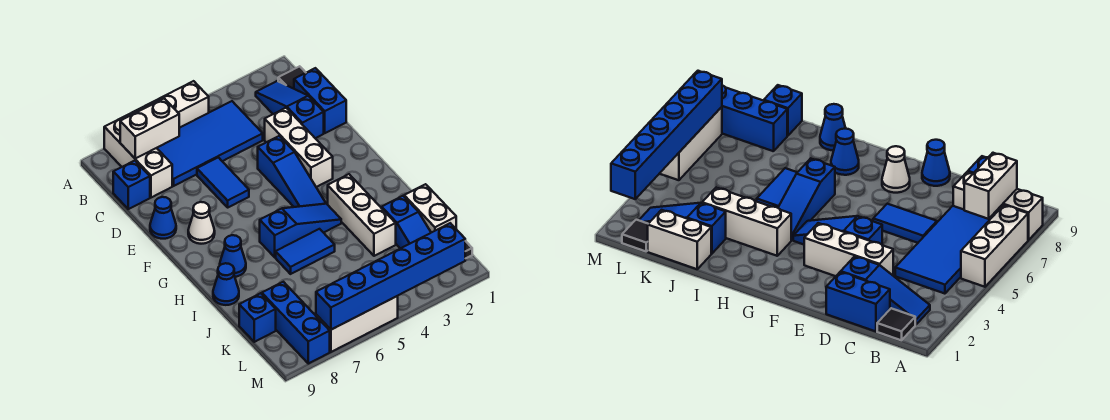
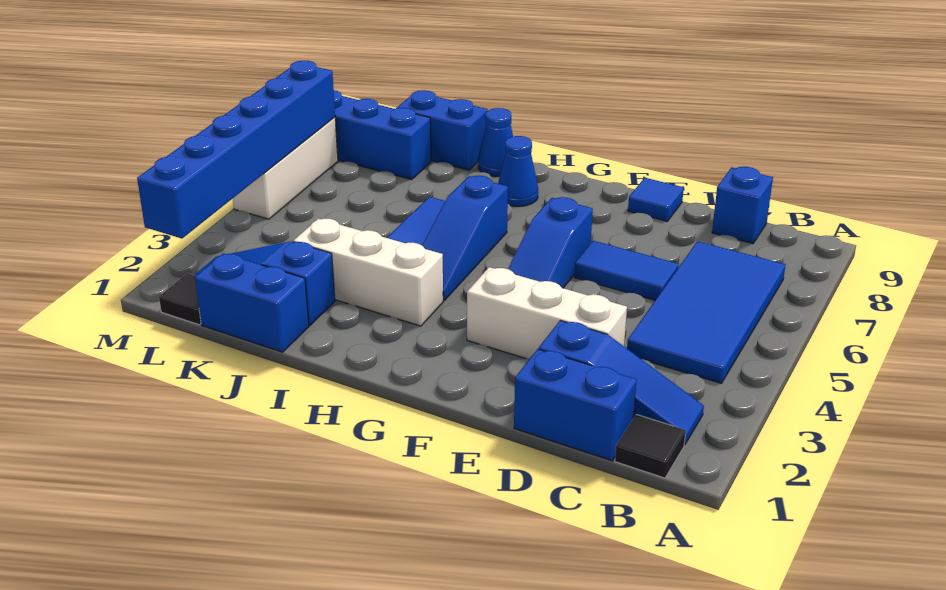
white brick A5:A7 level 1 -> none
white brick A8:C8 level 1 -> none
white brick B7:B8 level 2 -> none
blue slope E4:G4 level 1 top E -> blue slope F4:F6 level 1 top 6
blue cone E9 level 1 -> blue tile E9 level 1
white cone F8 level 1 -> none
white brick J1:K1 level 1 -> blue brick J1:K1 level 1
blue brick K9 level 1 -> blue brick J9:K9 level 1

